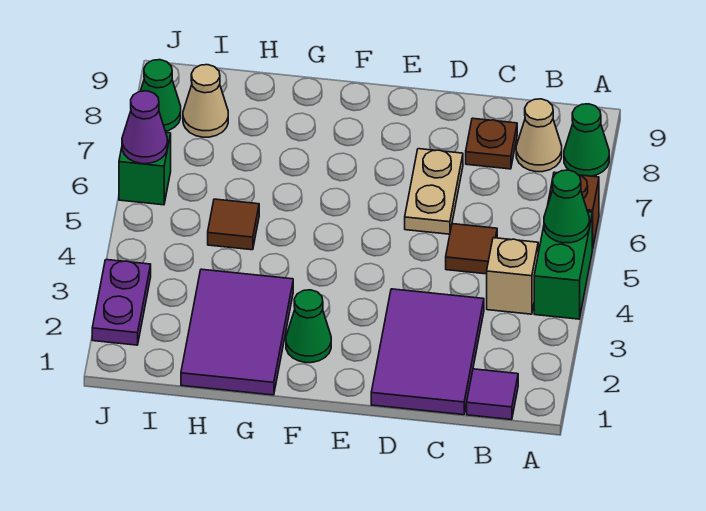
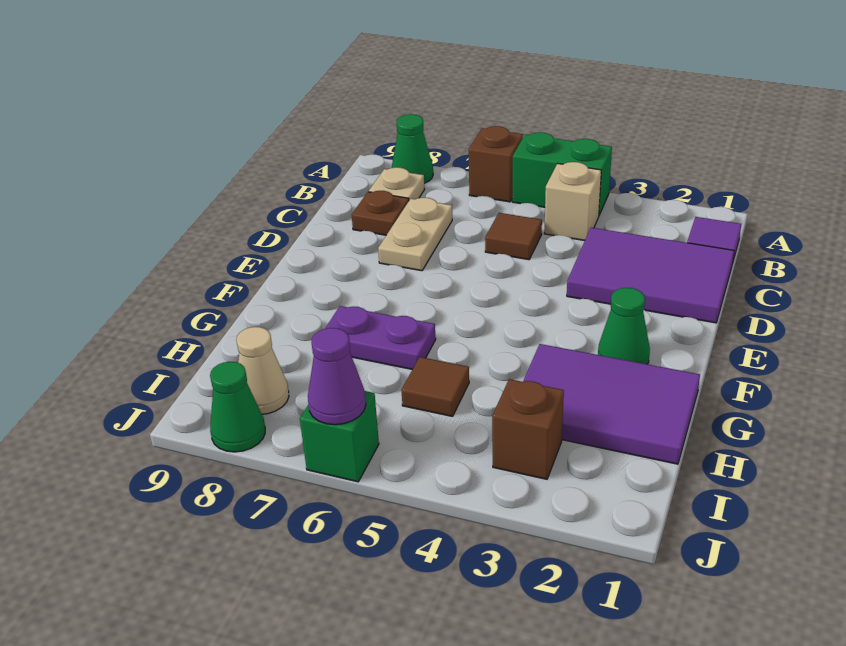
green cone A5 level 2 -> none
tan cone B8 level 1 -> tan plate B8 level 1
tan plate D6:D7 level 1 -> tan plate C7:D7 level 1
none -> brown brick I3 level 1
purple plate J2:J3 level 1 -> purple plate G6:G7 level 1

